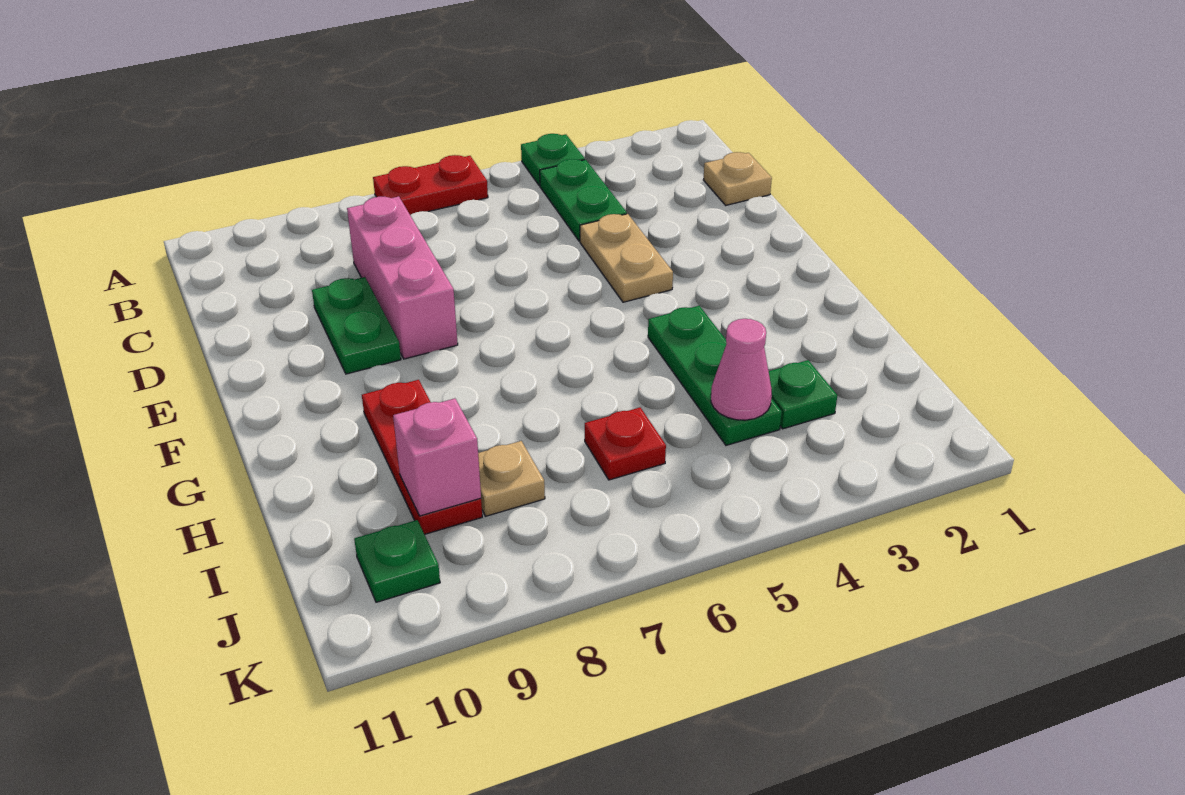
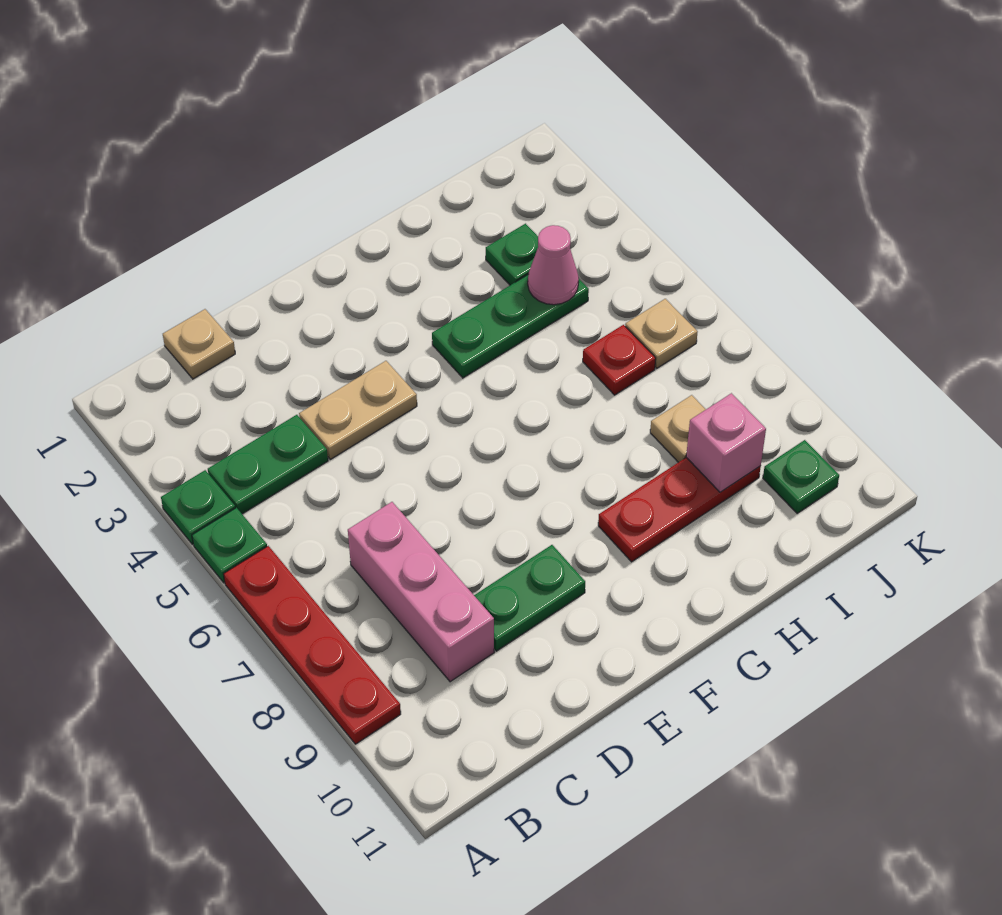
none -> green plate A5 level 1
red plate A6:A7 level 1 -> red plate A6:A9 level 1
pink brick C8:E8 level 1 -> pink brick C7:C9 level 1
none -> tan plate J6 level 1

